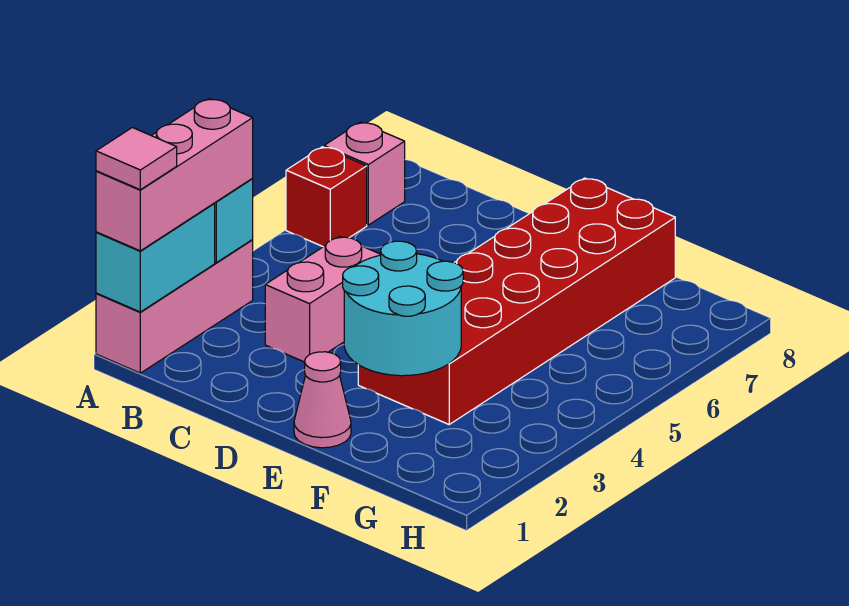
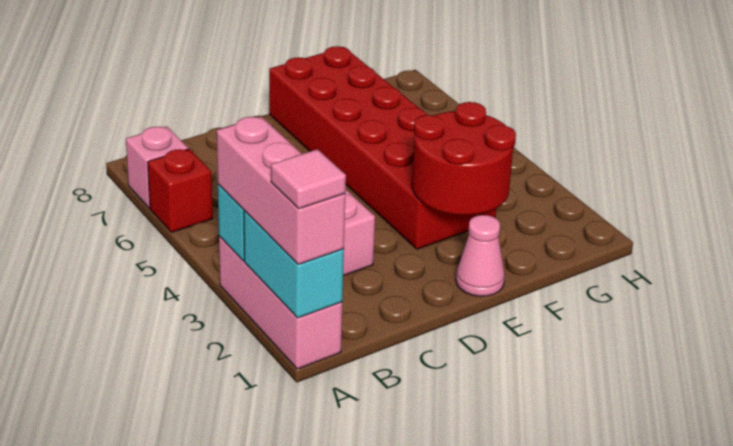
cyan round brick E2:F3 level 2 -> red round brick E2:F3 level 2

